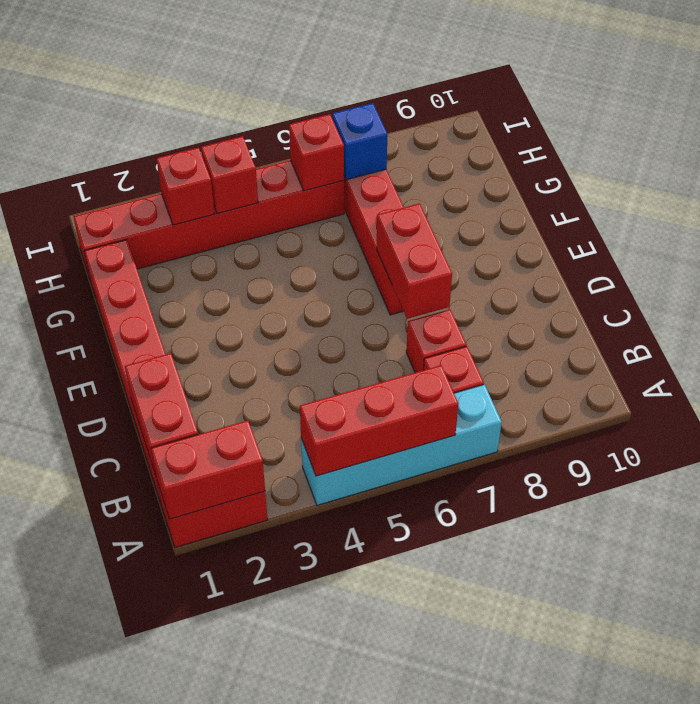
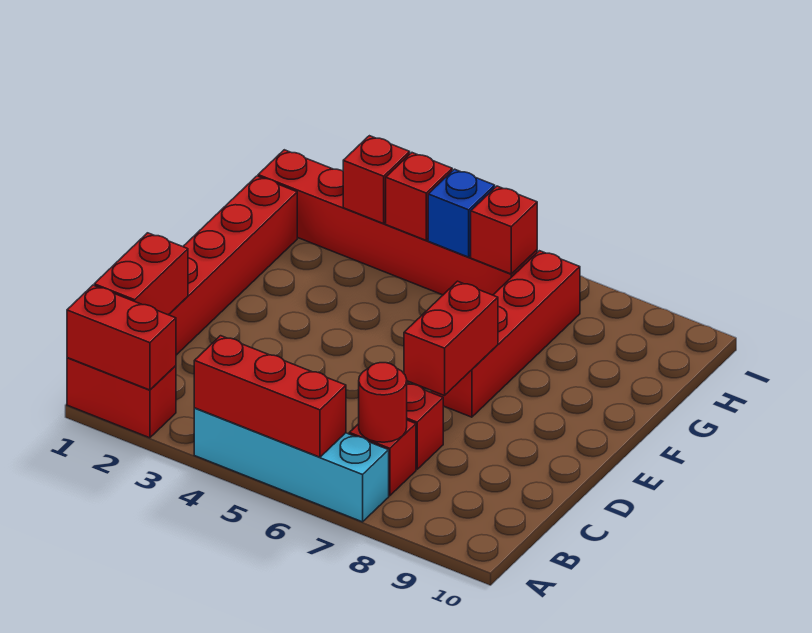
none -> red round brick B7 level 2
blue brick H7 level 2 -> blue brick H5 level 2

